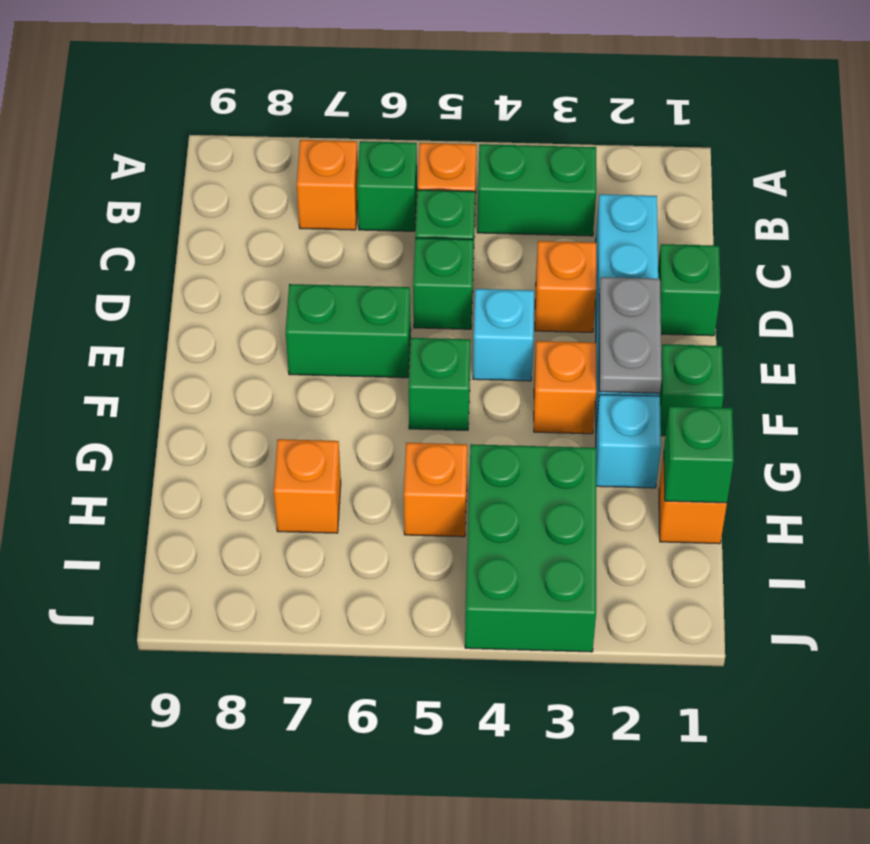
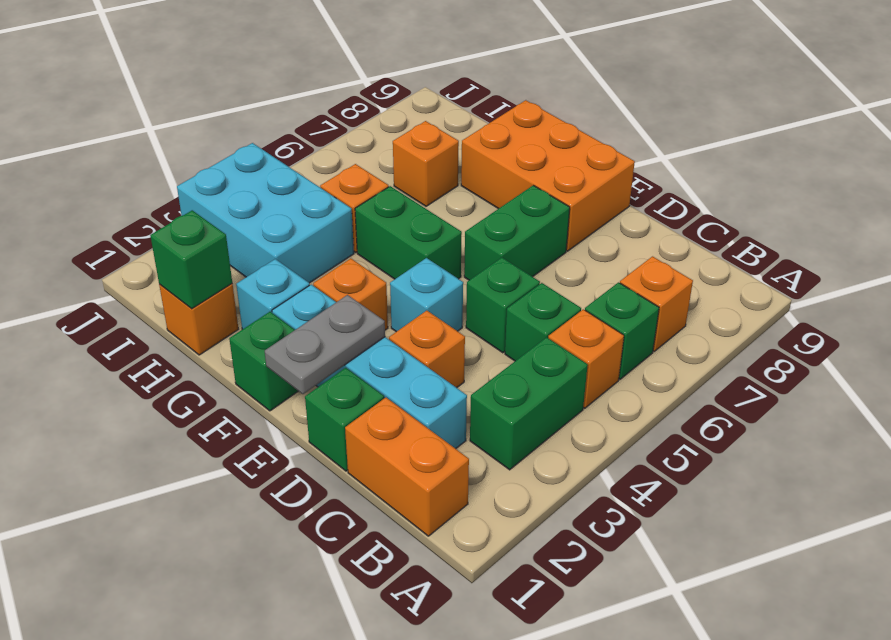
none -> orange brick B1:C1 level 1
grey plate E2:F2 level 2 -> grey plate E1:E2 level 2
none -> orange brick E8:G9 level 1
green brick F5 level 1 -> green brick F5:G5 level 1
green brick H3:J4 level 1 -> cyan brick H3:J4 level 1

